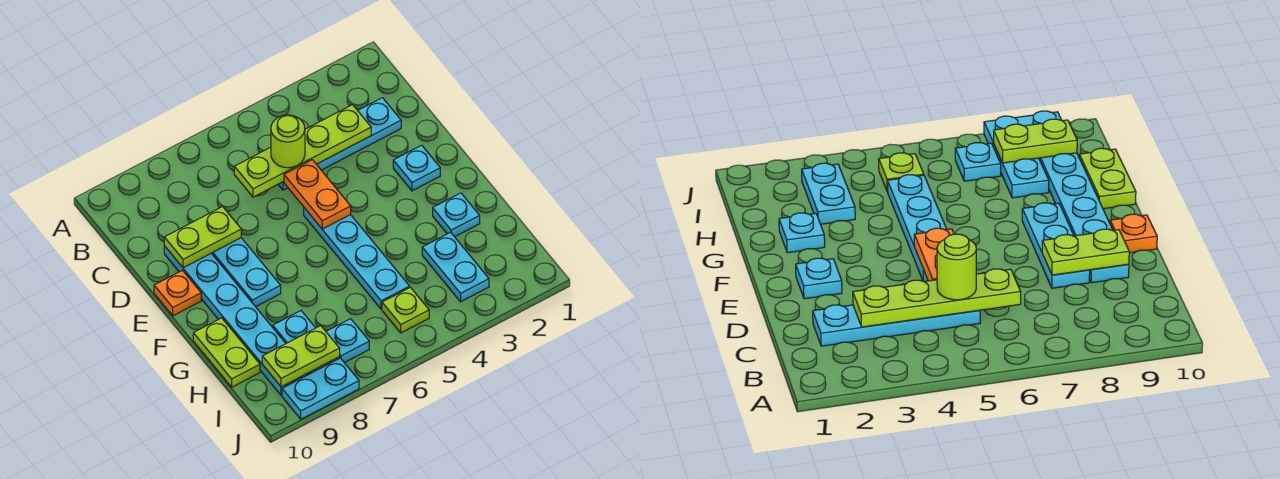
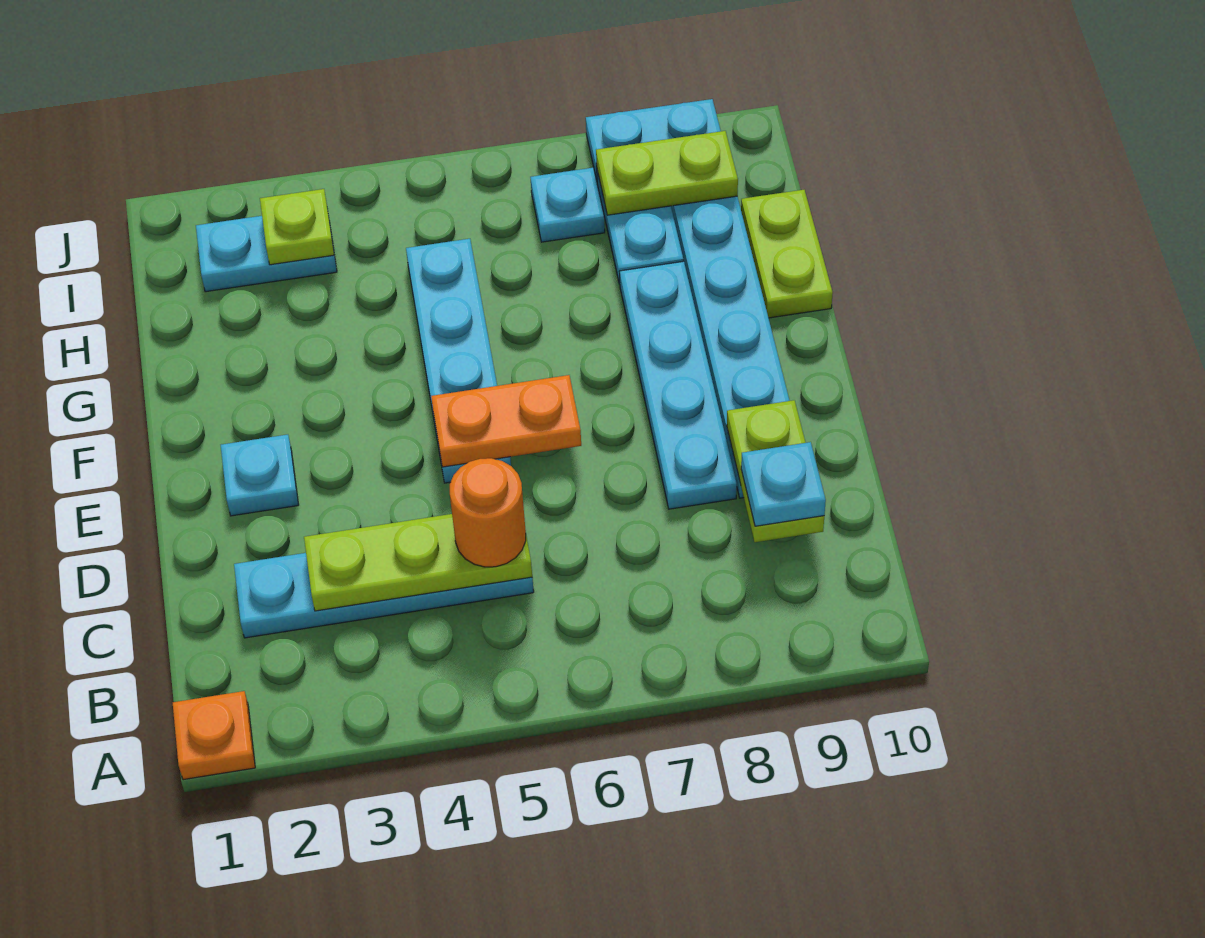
lime plate C3:C6 level 2 -> lime plate C3:C5 level 2
lime round brick C5 level 3 -> orange round brick C5 level 3
orange plate D5:E5 level 2 -> orange plate E5:E6 level 2
cyan plate D8:F8 level 1 -> cyan plate D8:G8 level 1
lime plate D8:D9 level 2 -> lime plate C9:D9 level 2
orange plate E10 level 1 -> orange plate A1 level 1
cyan plate G2 level 1 -> cyan plate C9 level 3
cyan plate H3:I3 level 1 -> cyan plate I2:I3 level 1
lime plate I5 level 1 -> lime plate I3 level 2

